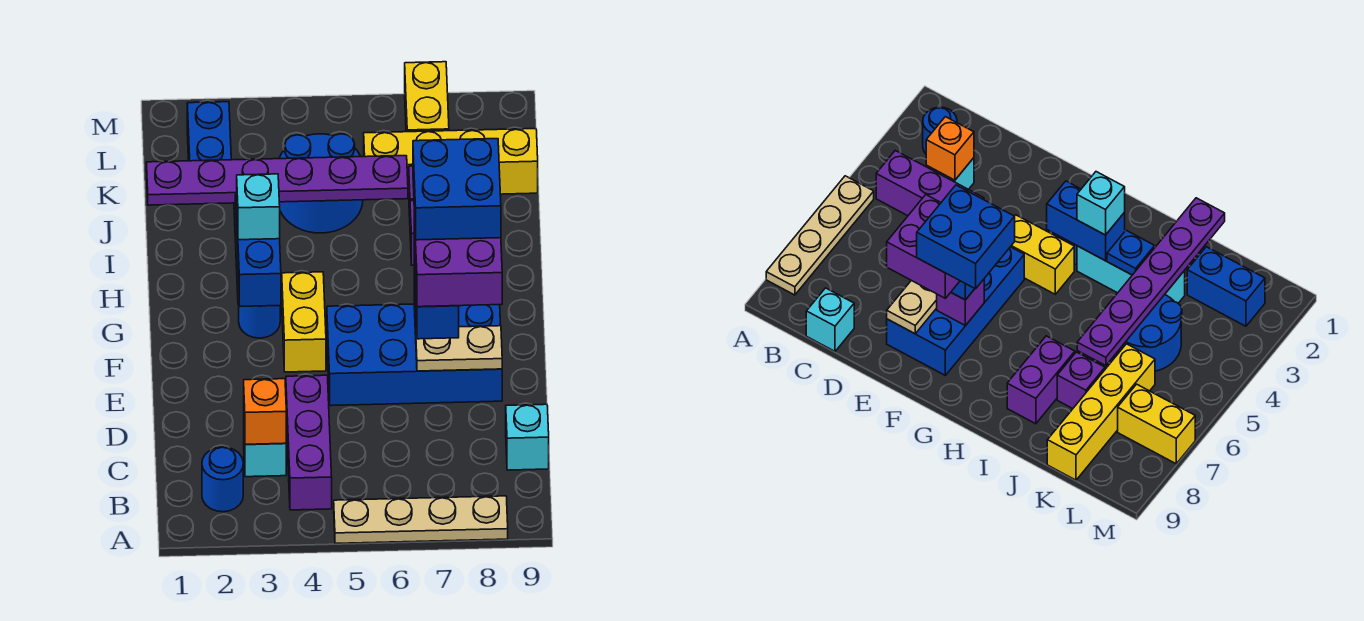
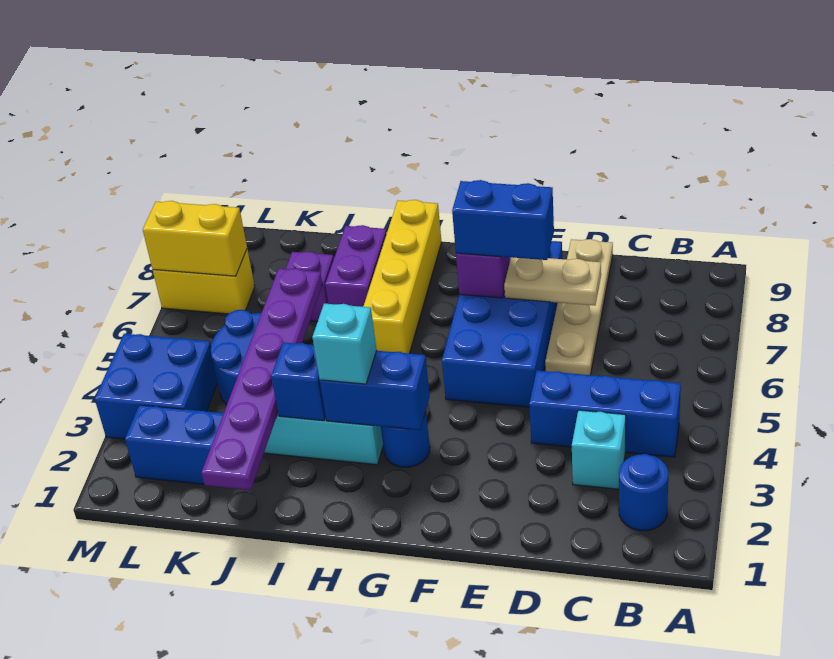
tan plate A5:A8 level 1 -> tan plate D6:D9 level 1
purple brick B4:D4 level 1 -> blue brick B4:D4 level 1
orange brick C3 level 2 -> none
cyan brick C9 level 1 -> none
tan plate E7:E8 level 2 -> tan plate D7:E7 level 2
purple brick E7:F8 level 4 -> none
yellow brick F4:G4 level 1 -> yellow brick L7:M7 level 2
blue brick F7:G8 level 5 -> blue brick L3:M4 level 1
blue plate I3 level 2 -> blue brick I3 level 2
yellow brick K6:K9 level 1 -> yellow brick H6:H9 level 1

